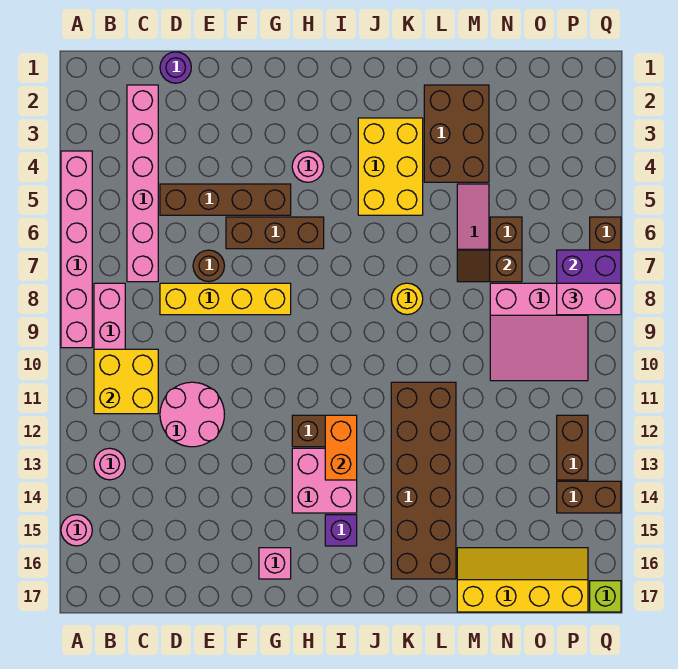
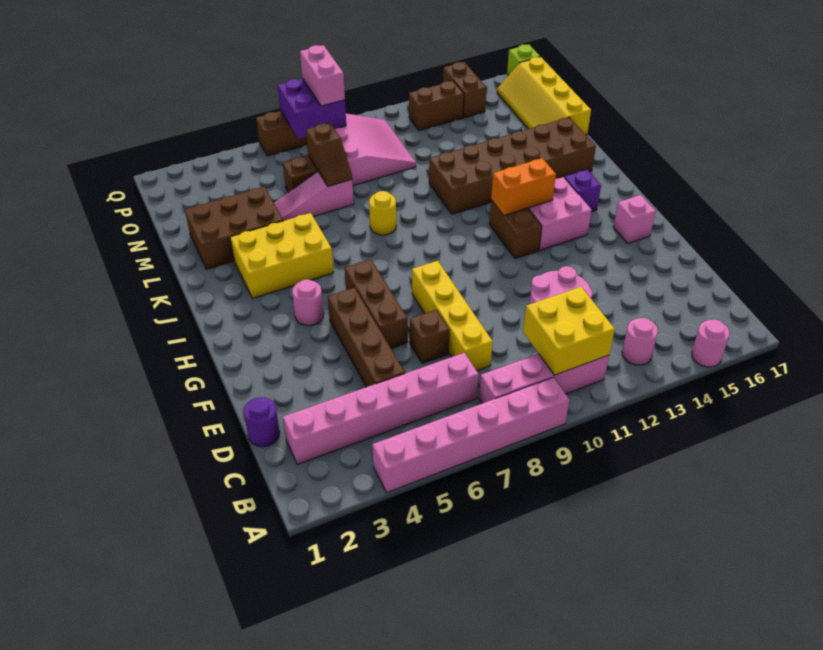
brown round brick E7 level 1 -> brown brick E7 level 1

